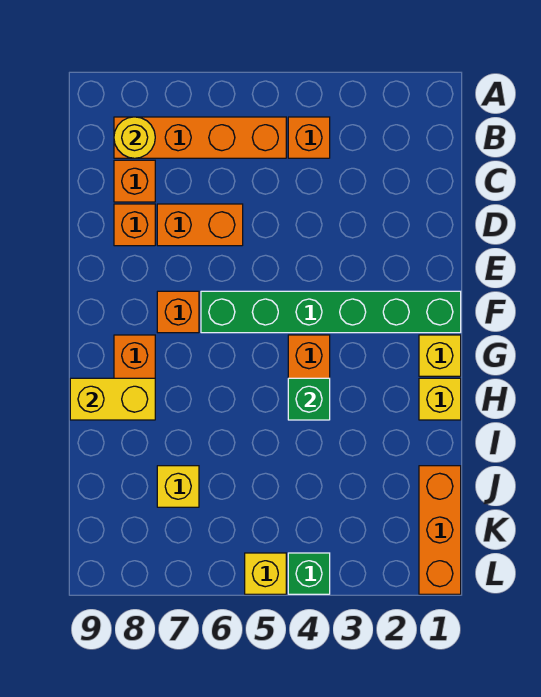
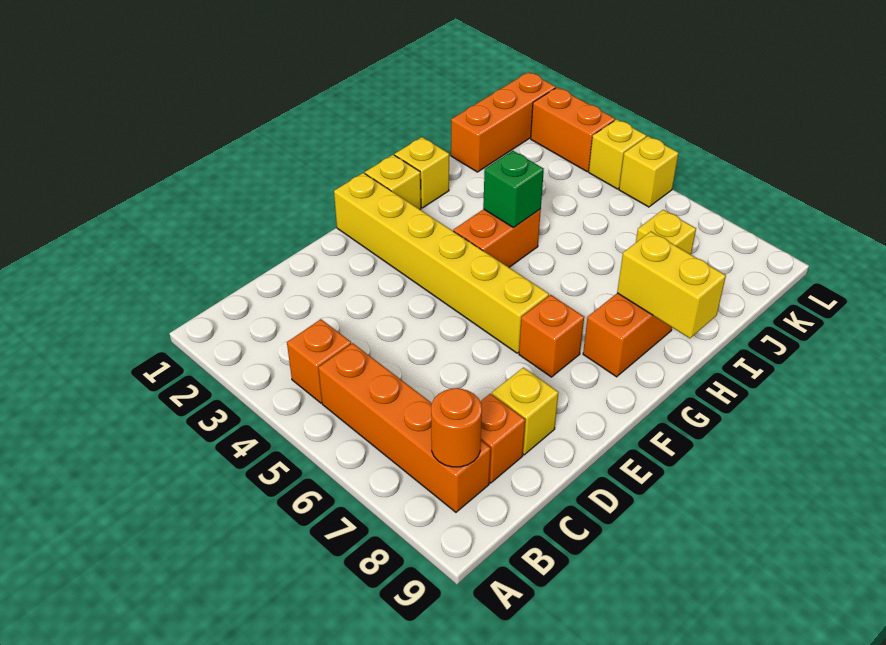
yellow round brick B8 level 2 -> orange round brick B8 level 2
orange brick D6:D7 level 1 -> orange brick L2:L3 level 1
orange brick D8 level 1 -> yellow brick D8 level 1
green brick F1:F6 level 1 -> yellow brick F1:F6 level 1
green brick L4 level 1 -> yellow brick L4 level 1

